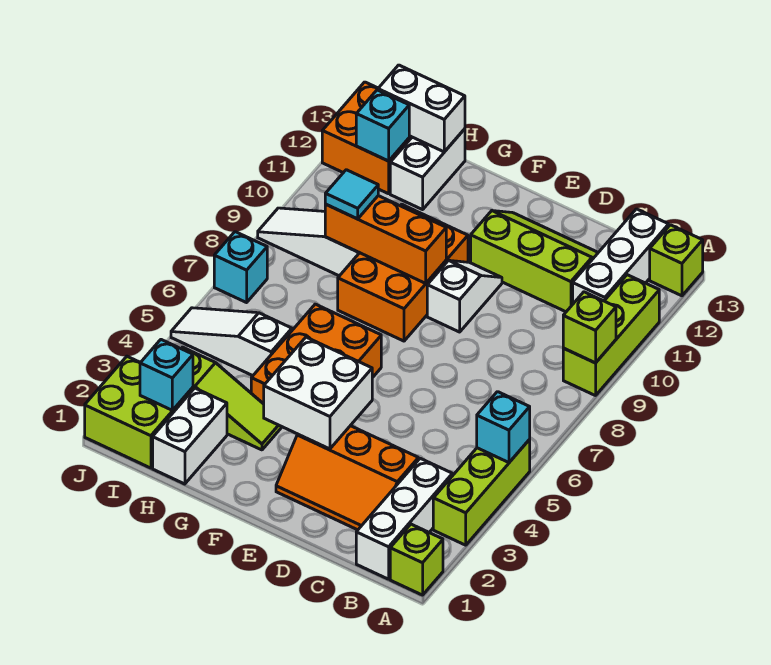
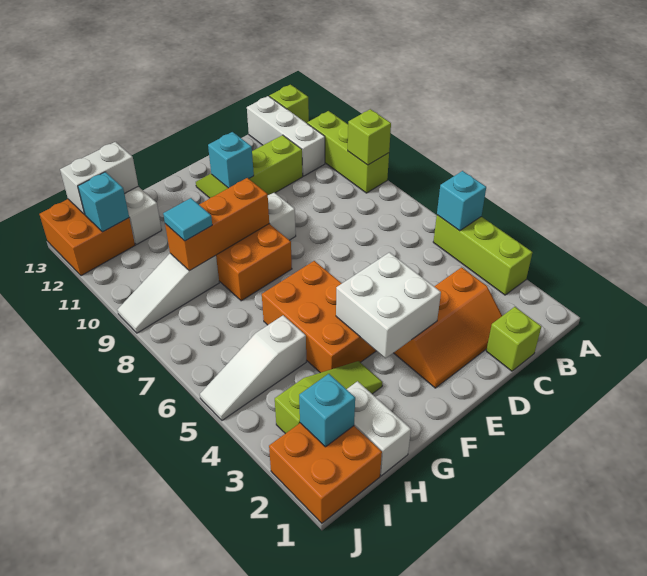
lime brick A1 level 1 -> lime brick C1 level 1
white brick B1:B3 level 1 -> none
lime brick I1:J2 level 1 -> orange brick I1:J2 level 1
cyan brick J7 level 1 -> cyan brick E11 level 2

